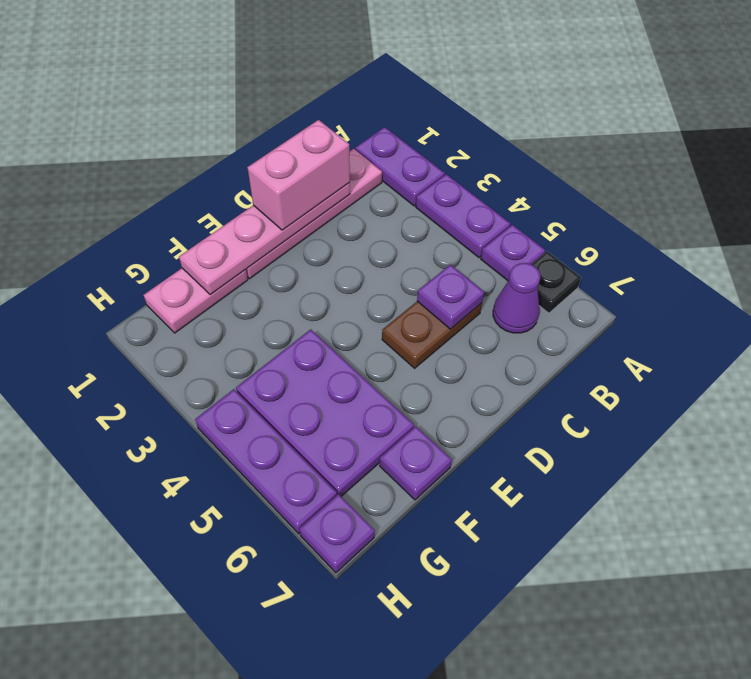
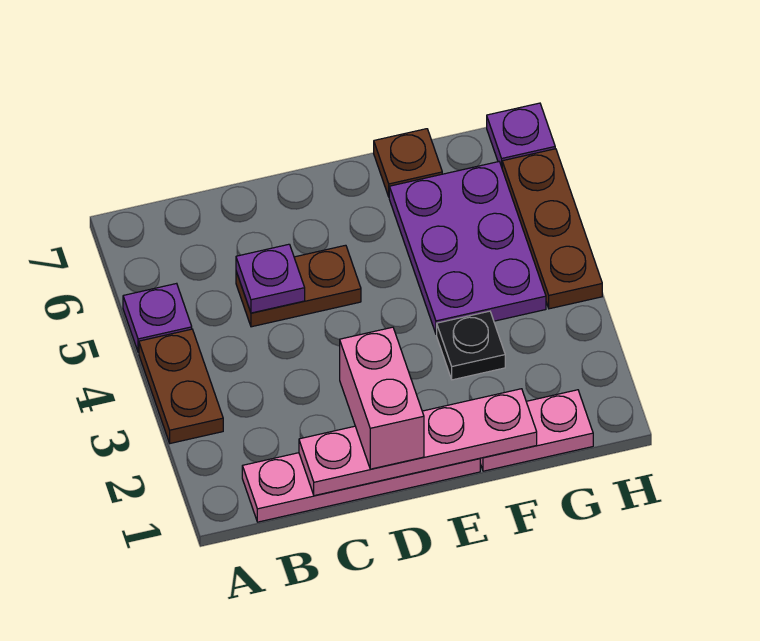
purple plate A1:A2 level 1 -> none
purple plate A3:A4 level 1 -> brown plate A3:A4 level 1
black plate A6 level 1 -> black plate F3 level 1
purple cone B6 level 1 -> none
pink brick C1:D1 level 3 -> pink brick D1:D2 level 3
purple plate F7 level 1 -> brown plate F7 level 1
purple plate H4:H6 level 1 -> brown plate H4:H6 level 1

